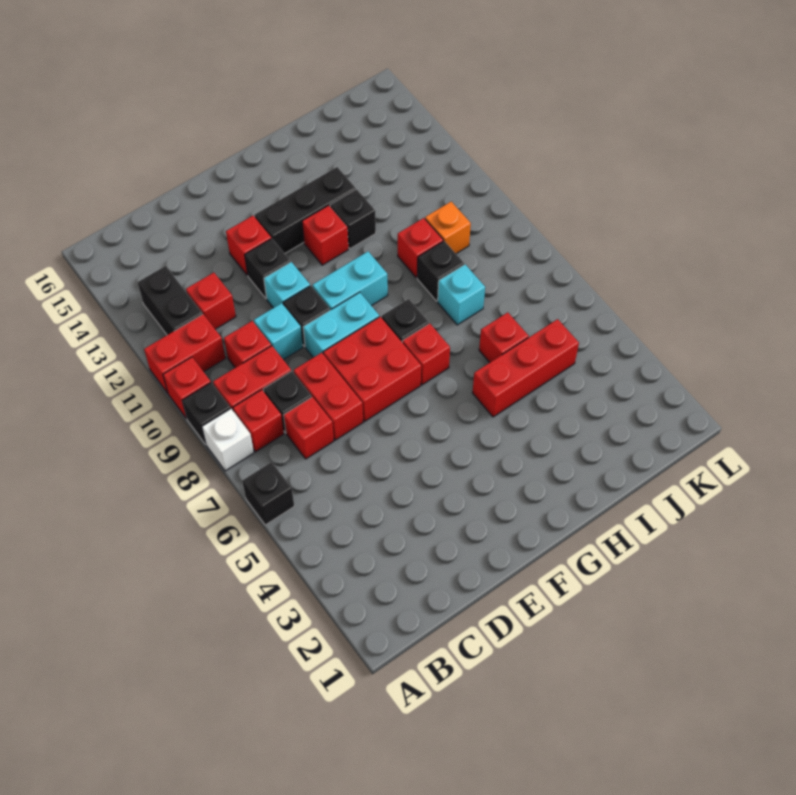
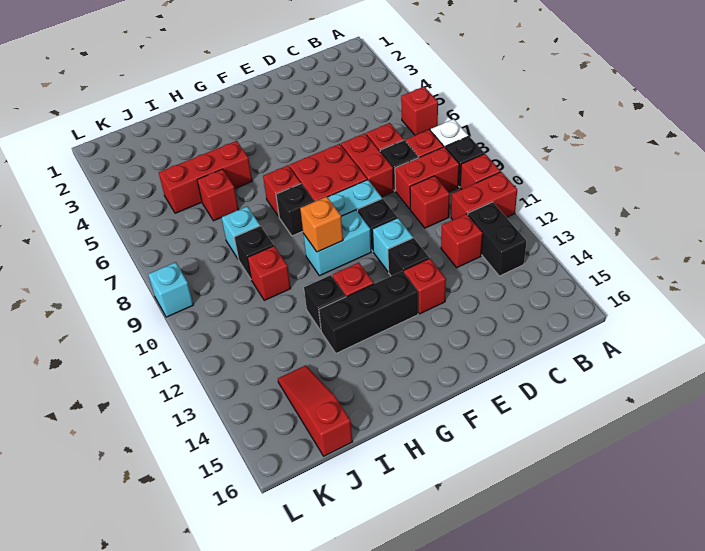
black brick A6 level 1 -> red brick A6 level 1
cyan brick D10 level 1 -> cyan brick L9 level 1
orange brick J10 level 1 -> orange brick G10 level 2
none -> red slope J14:J16 level 1 top 16

